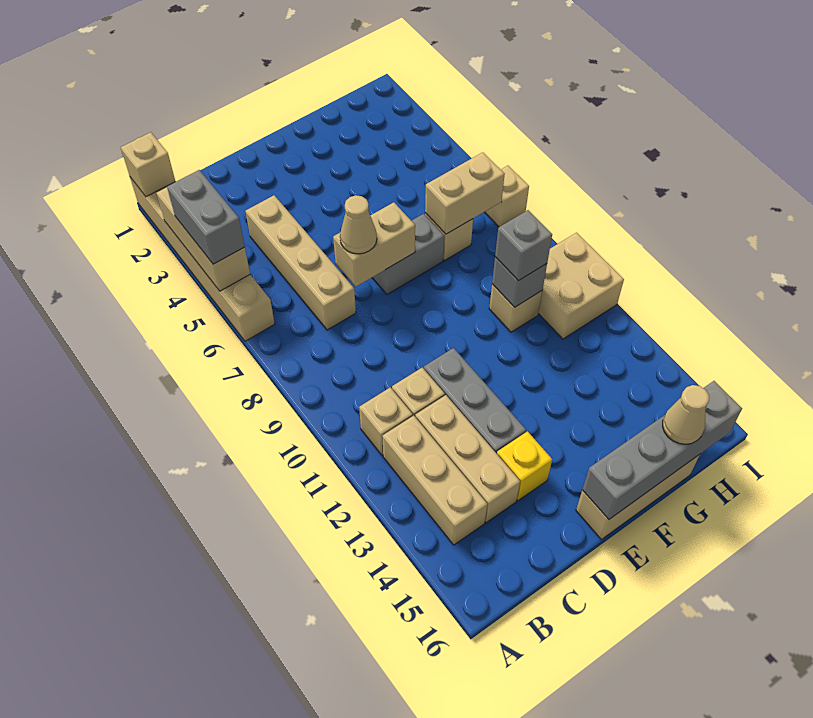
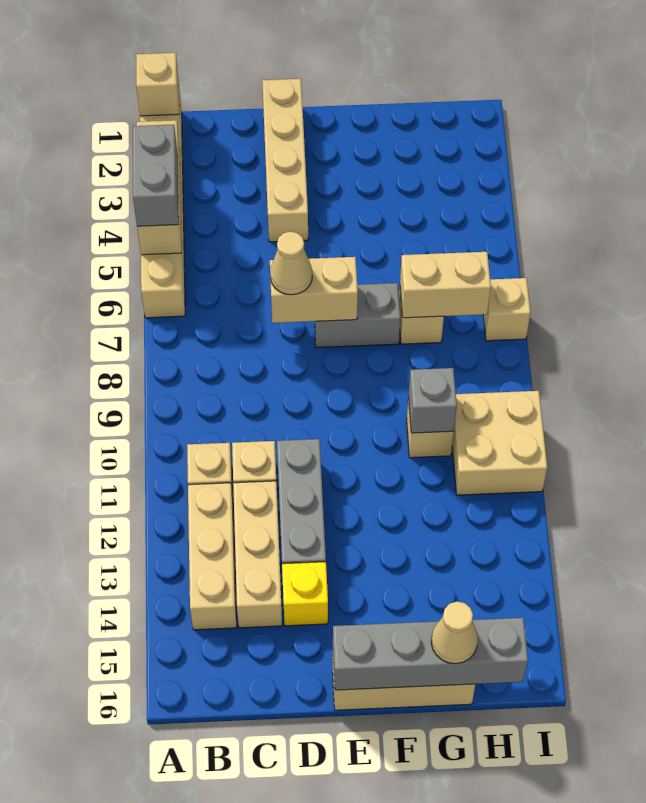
tan brick C4:C7 level 1 -> tan brick D1:D4 level 1
grey brick G10 level 3 -> none

